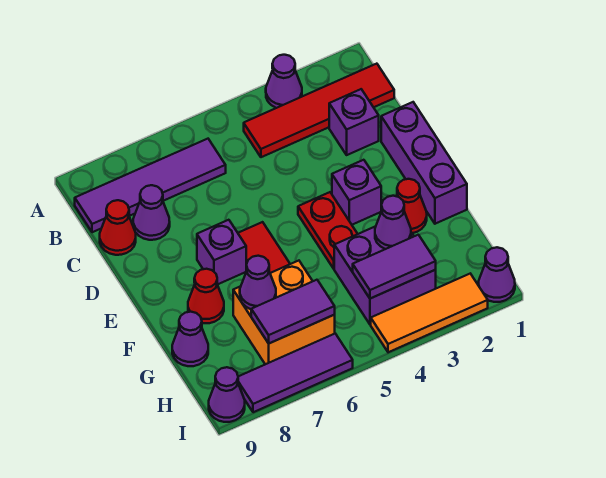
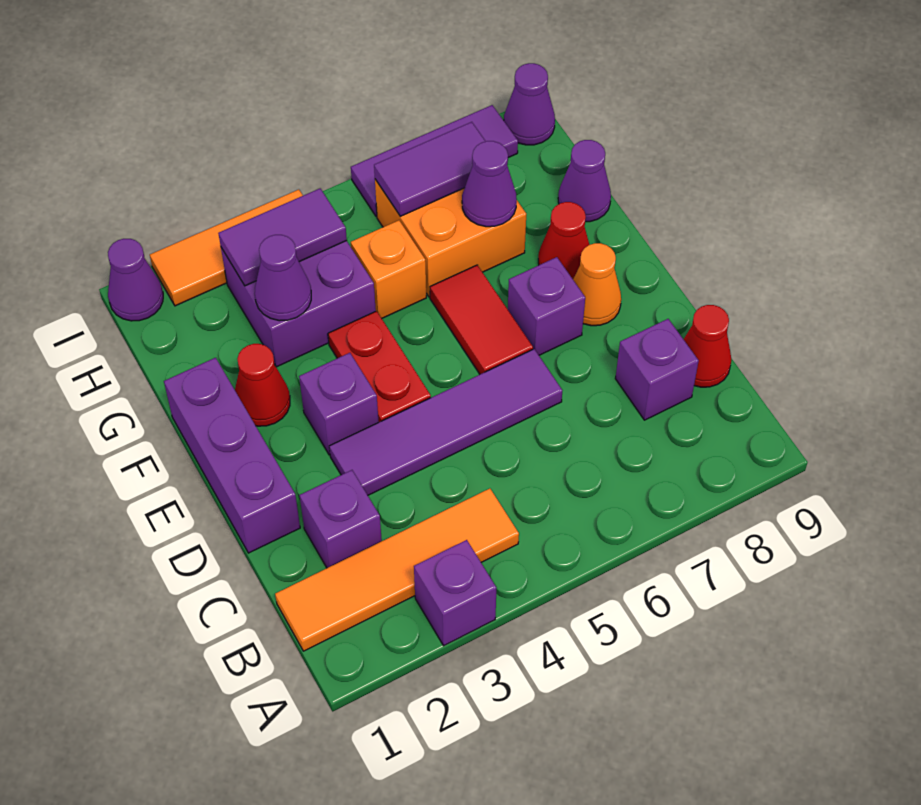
purple cone A3 level 1 -> purple brick A3 level 1
red tile B1:B4 level 1 -> orange tile B1:B4 level 1
purple tile B6:B9 level 1 -> purple tile D3:D6 level 1
purple cone C8 level 1 -> purple brick C8 level 1
none -> orange cone E8 level 1
none -> orange brick G5 level 1

